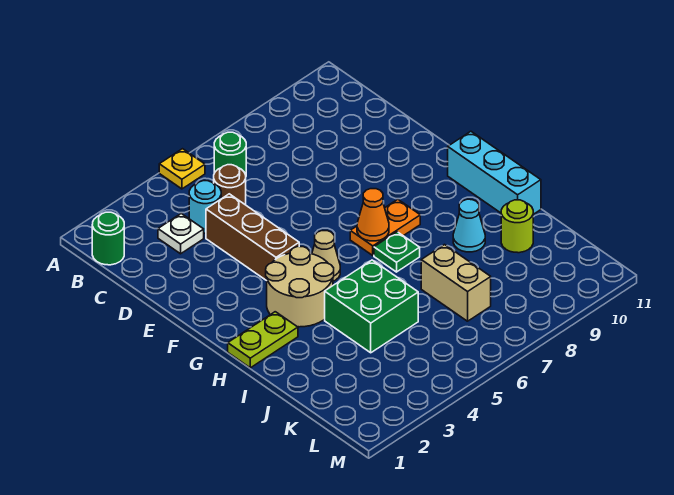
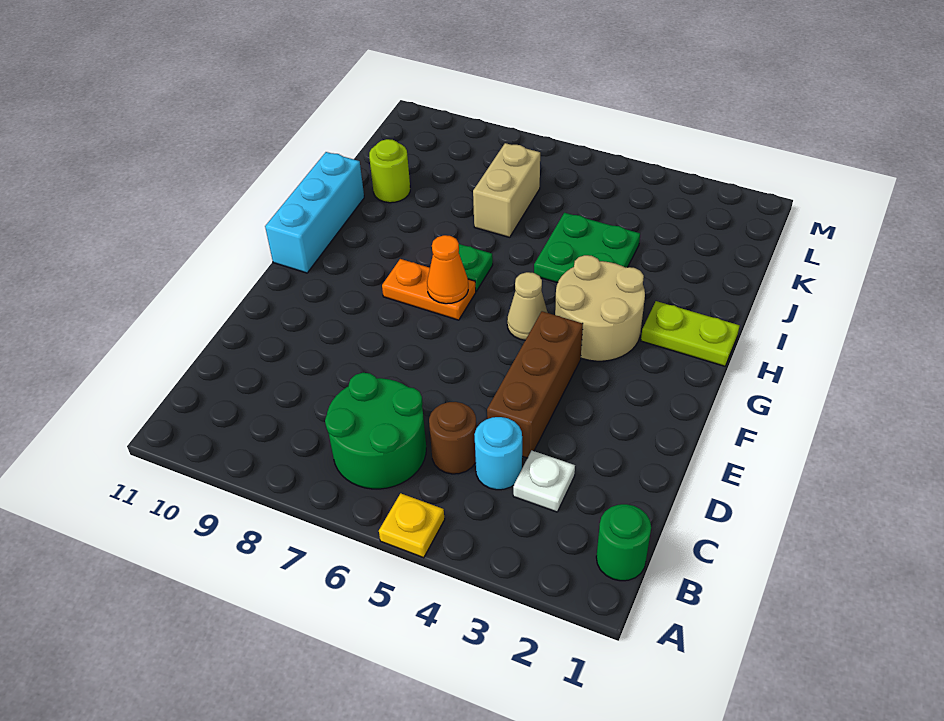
green round brick B6 level 1 -> green round brick B6:C7 level 1
green brick I4:J5 level 1 -> green plate I4:J5 level 1
cyan cone I9 level 1 -> none

